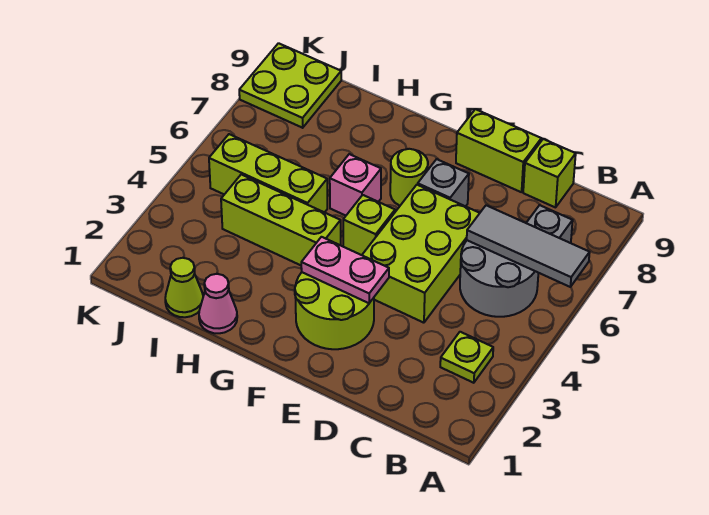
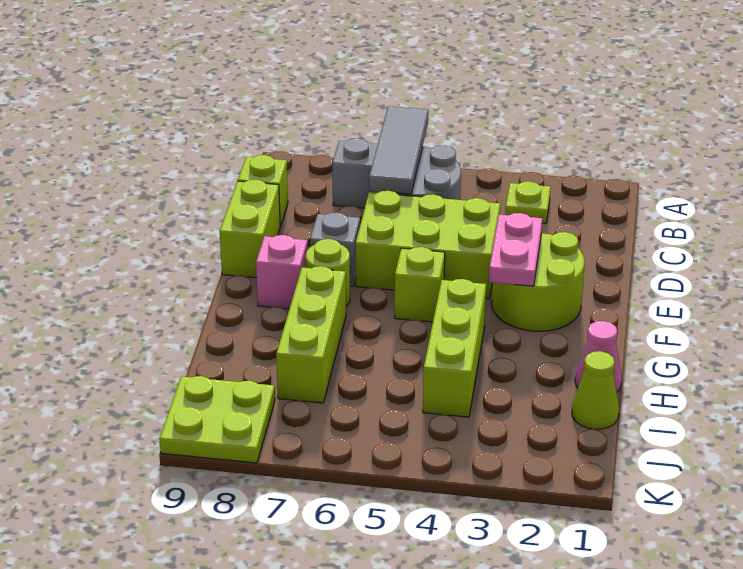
pink brick G6 level 1 -> pink brick F8 level 1
lime brick H5:J5 level 1 -> lime brick G7:I7 level 1

